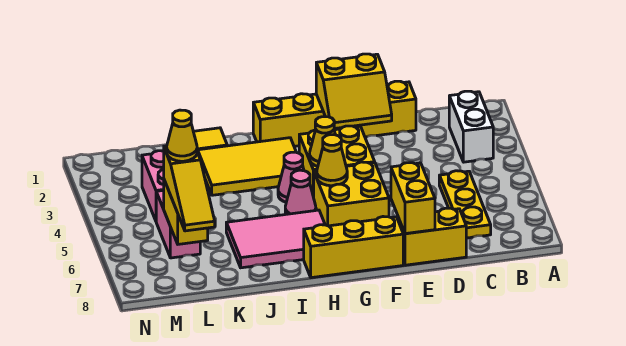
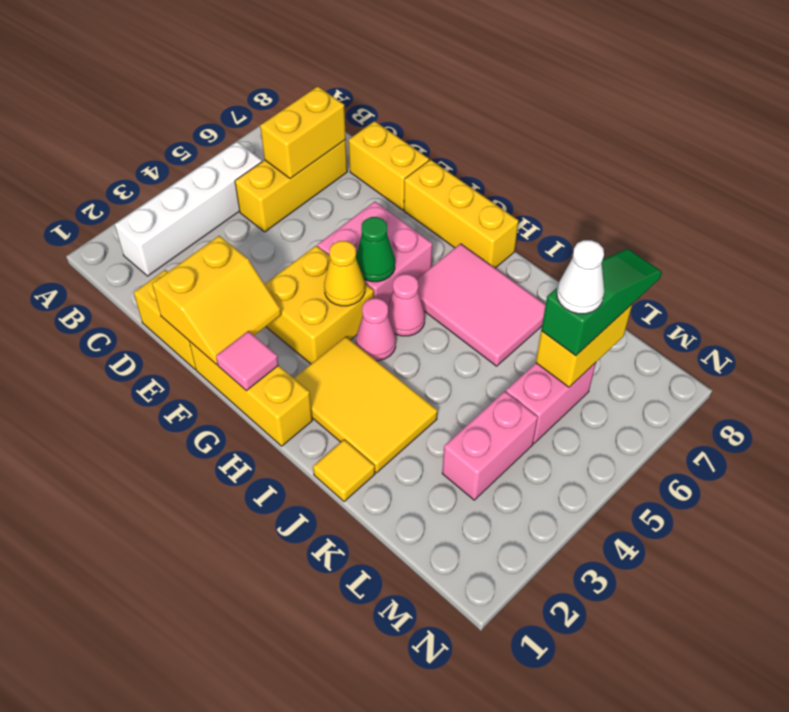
white brick B2:B3 level 1 -> white brick B2:B5 level 1
yellow plate C5:C7 level 1 -> yellow brick C5:C7 level 1
yellow slope E1:F2 level 2 top 1 -> yellow slope E1:F2 level 2 top E
yellow brick E7:E8 level 2 -> yellow brick C6:C7 level 2
yellow brick F5:G6 level 1 -> pink brick F5:G6 level 1
none -> pink tile G1 level 2
yellow cone G5 level 2 -> green cone G5 level 2
yellow slope L6:L8 level 3 top 6 -> green slope L6:L8 level 3 top 6
yellow cone L6 level 4 -> white cone L6 level 4

